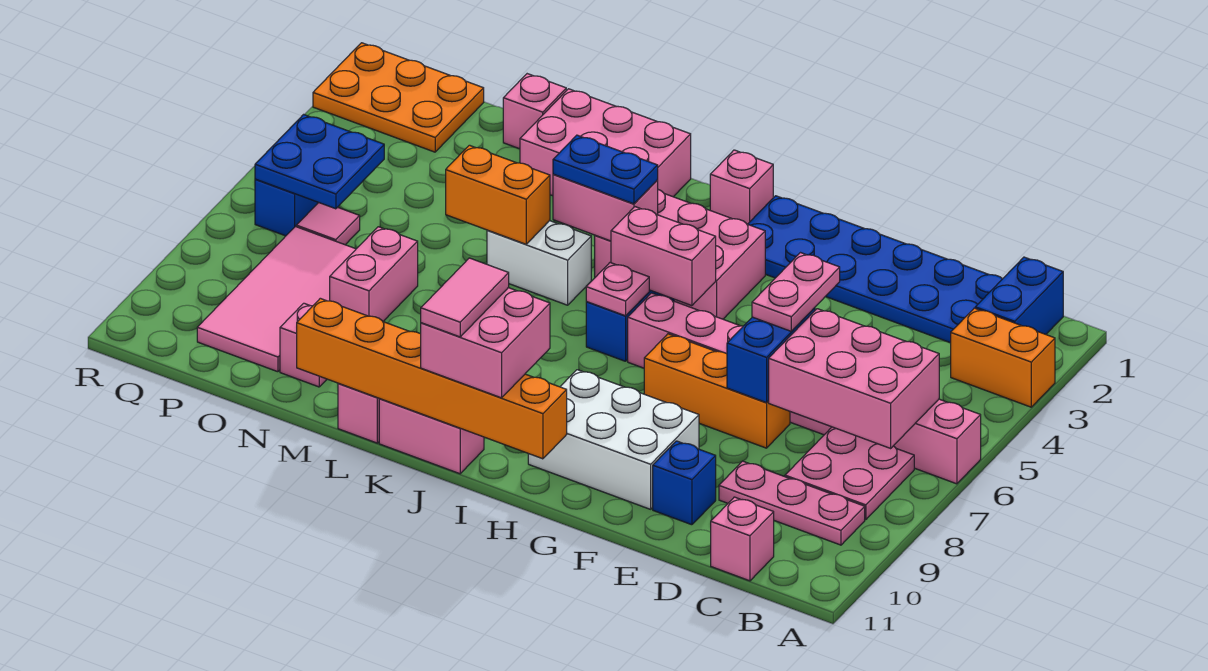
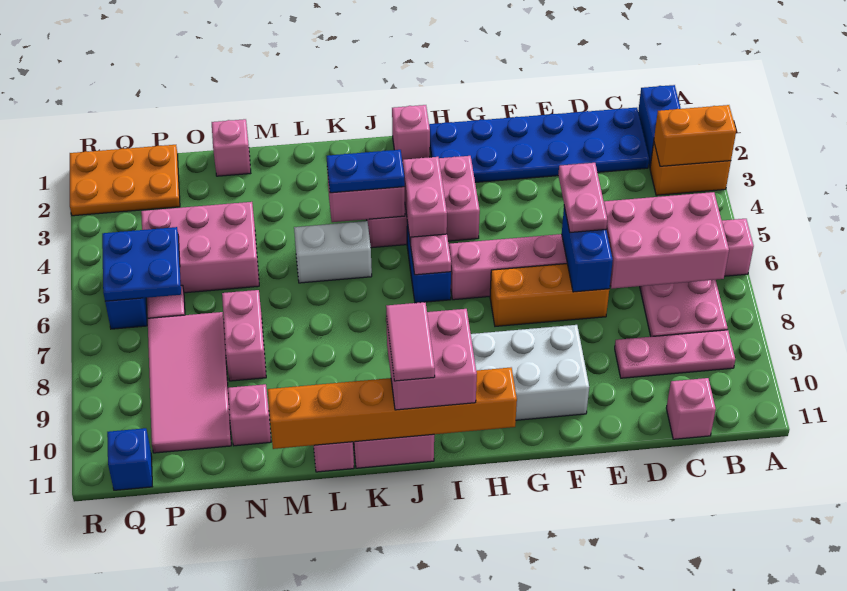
blue brick E10 level 1 -> blue brick Q11 level 1
pink brick H5:I5 level 2 -> pink brick I4:I5 level 2
pink brick K1:M2 level 1 -> pink brick N4:P5 level 1
orange brick L5:M5 level 2 -> orange brick A3:B3 level 2

